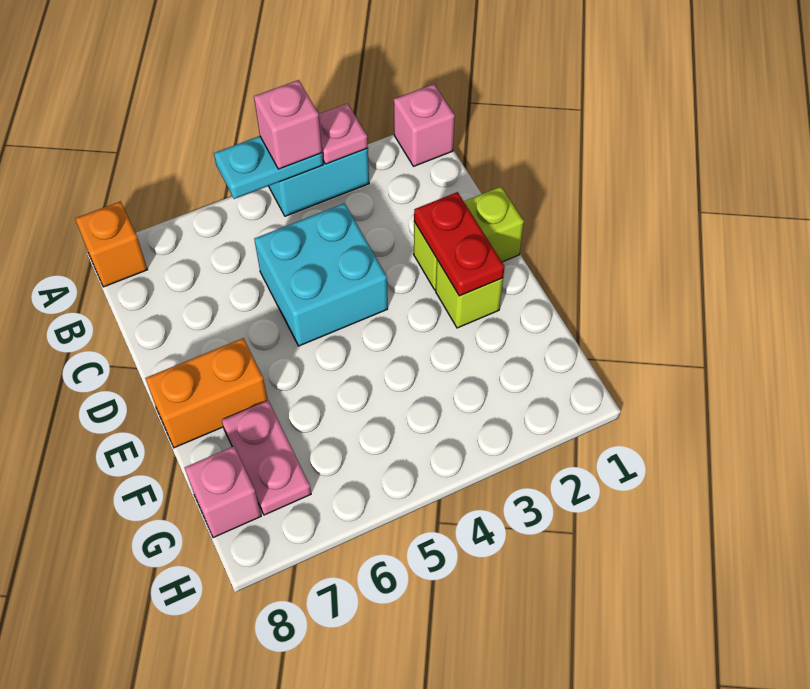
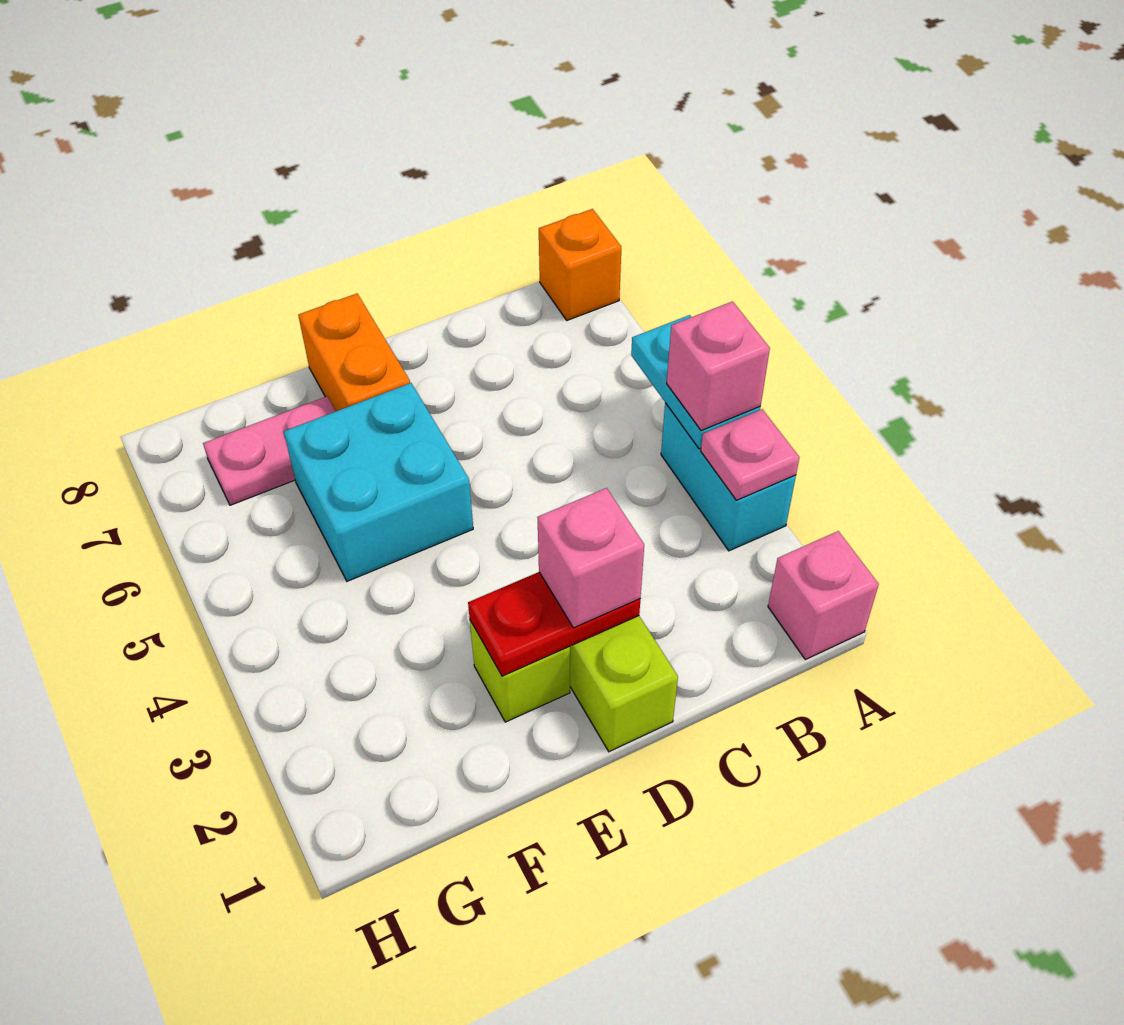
cyan brick C4:D5 level 1 -> cyan brick E5:F6 level 1
pink brick G8 level 1 -> pink brick D2 level 3

